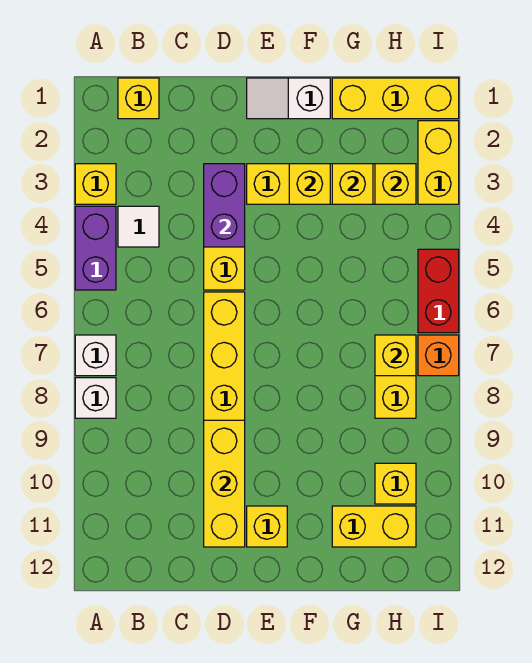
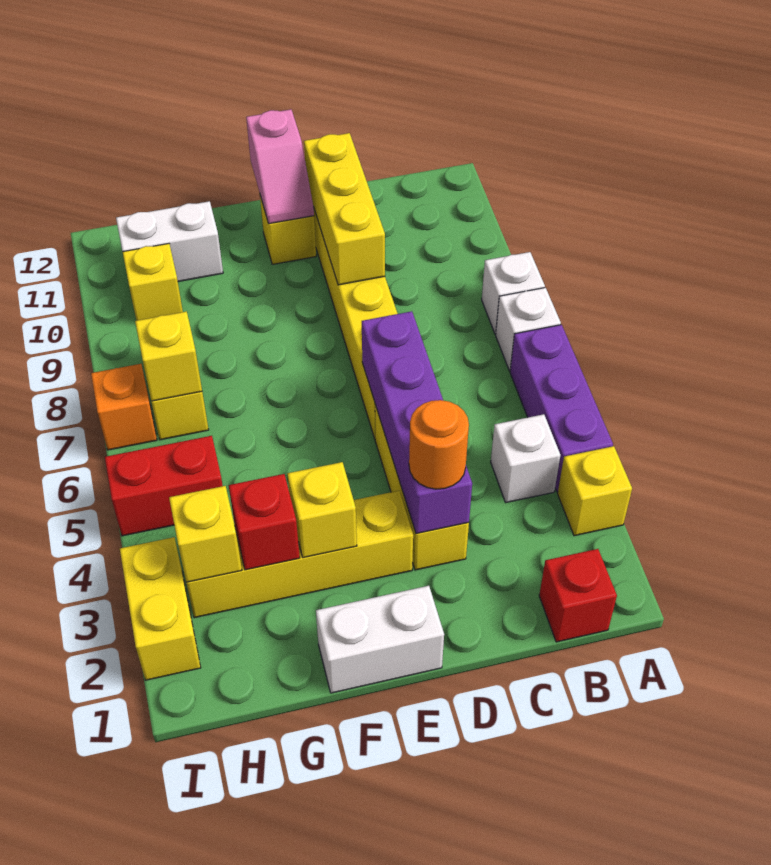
purple brick A4:A5 level 1 -> purple brick A4:A6 level 1
yellow brick B1 level 1 -> red brick B1 level 1
white tile B4 level 1 -> white brick B4 level 1
purple brick D3:D4 level 2 -> purple brick D3:D6 level 2
none -> orange round brick D3 level 3
white slope E1:F1 level 1 top F -> white brick E1:F1 level 1
none -> pink slope E11:E12 level 2 top 12
yellow brick G1:I1 level 1 -> none
yellow brick G3 level 2 -> red brick G3 level 2
yellow brick G11:H11 level 1 -> white brick G11:H11 level 1
red brick I5:I6 level 1 -> red brick H5:I5 level 1

